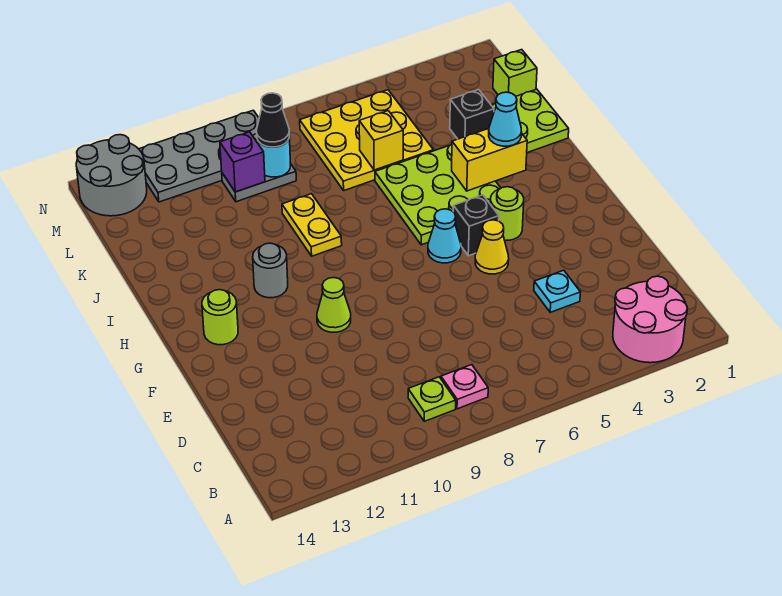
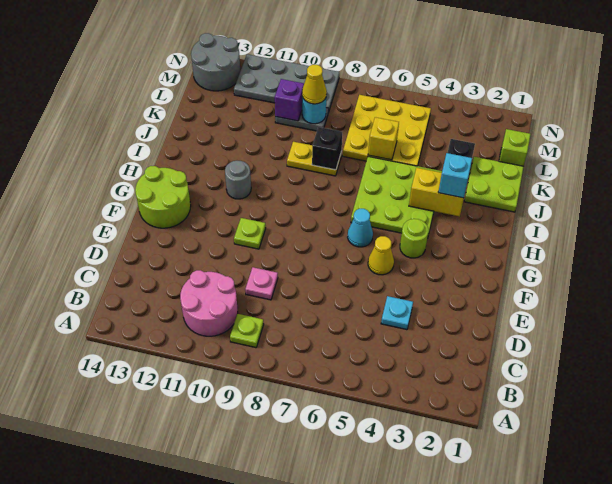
pink round brick A2:B3 level 1 -> pink round brick B10:C11 level 1
pink plate B8 level 1 -> pink plate D9 level 1
lime cone F10 level 1 -> lime plate F10 level 1
black brick G5 level 1 -> black brick J8 level 2
lime round brick G13 level 1 -> lime round brick F13:G14 level 1
cyan cone I3 level 3 -> cyan brick I3 level 3
yellow plate I9:J9 level 1 -> yellow plate J8:J9 level 1
black cone L9 level 3 -> yellow cone L9 level 3

